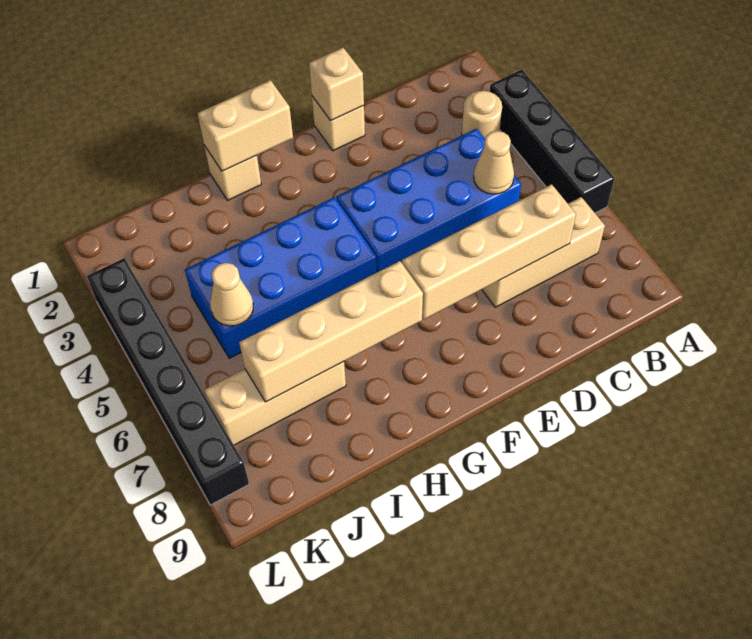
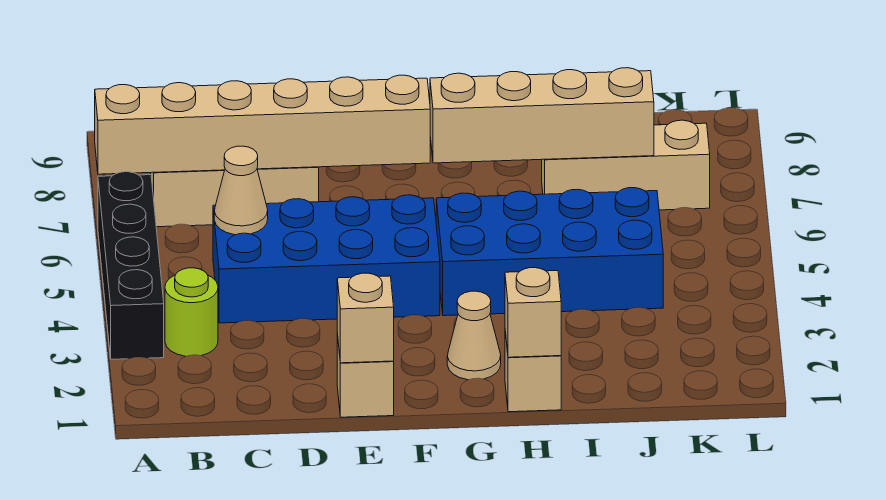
tan round brick B3 level 1 -> lime round brick B3 level 1
tan brick C7:F7 level 2 -> tan brick A7:F7 level 2
tan brick G1:H1 level 2 -> tan brick H1 level 2
tan cone J5 level 2 -> tan cone G2 level 1
black brick L3:L8 level 1 -> none

